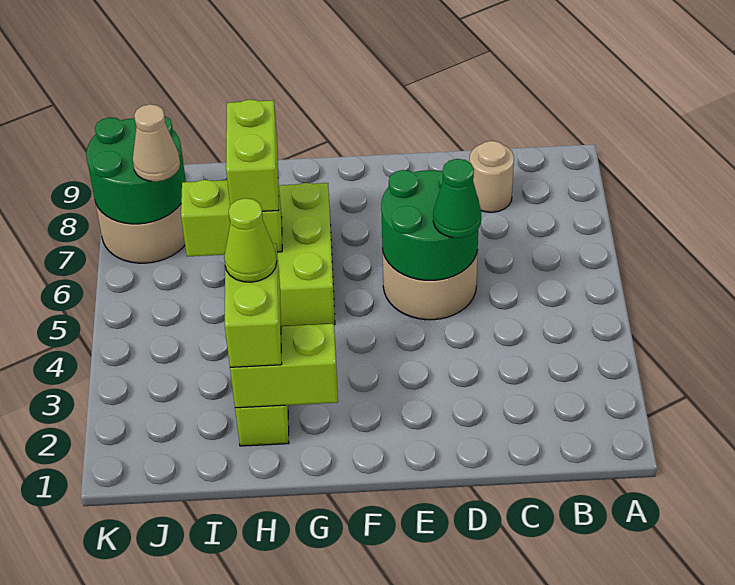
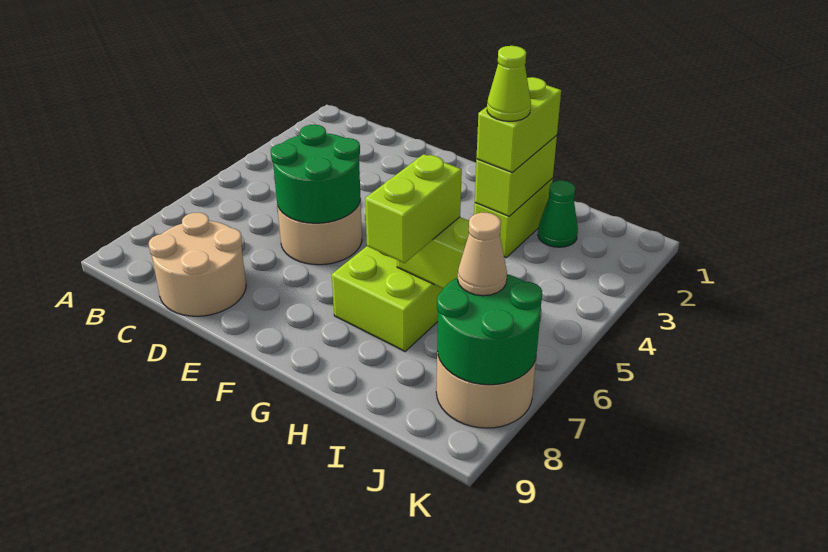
tan round brick C8 level 1 -> tan round brick C8:D9 level 1
green cone D5 level 3 -> green cone I2 level 1
lime brick G2:H2 level 2 -> lime brick H2:H3 level 2

